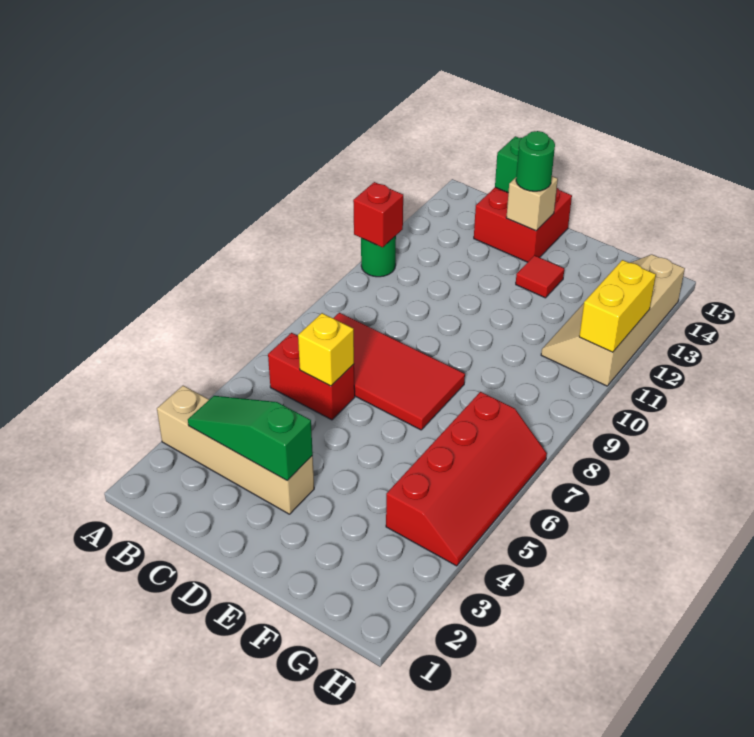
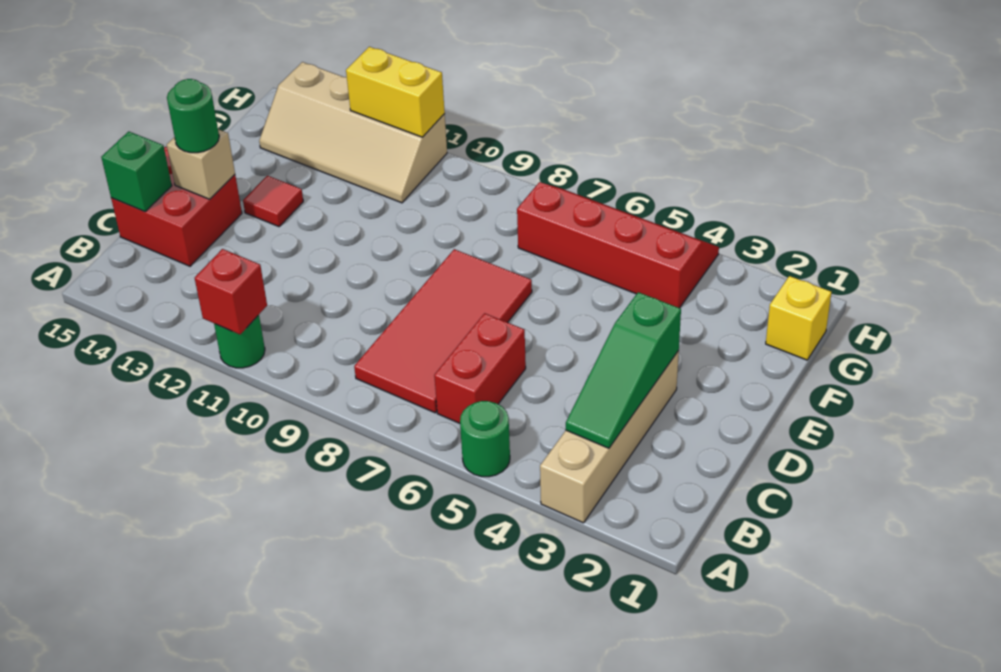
none -> green round brick A5 level 1
yellow brick C6 level 2 -> yellow brick G1 level 1

